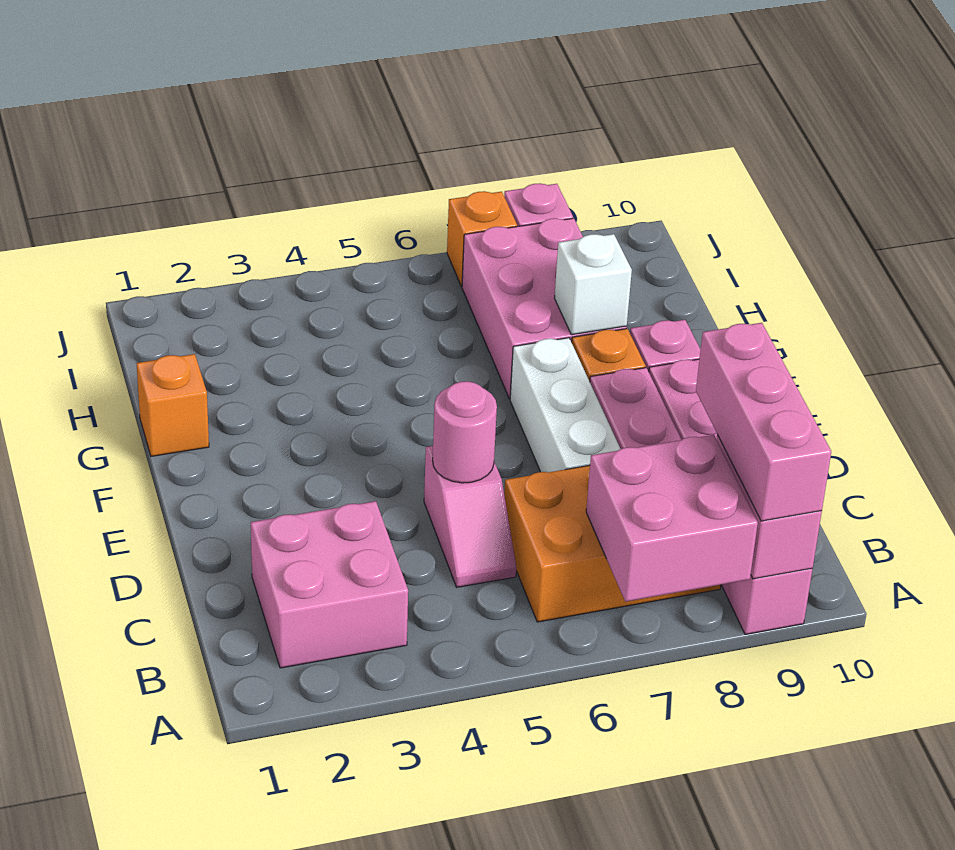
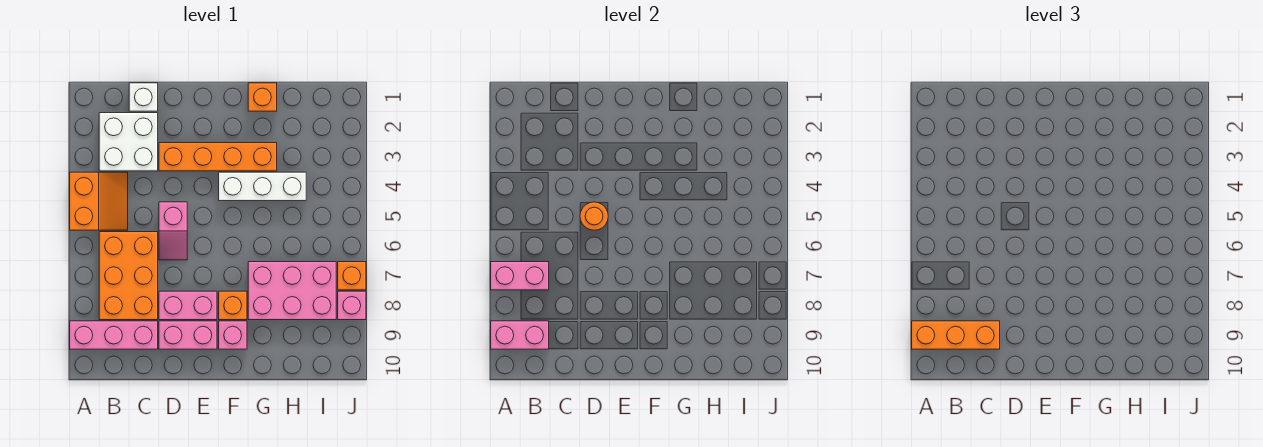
none -> orange slope A4:B5 level 1 top A
pink brick A7:B8 level 2 -> pink brick A7:B7 level 2
pink brick A9:C9 level 3 -> orange brick A9:C9 level 3
pink brick B2:C3 level 1 -> white brick B2:C3 level 1
pink slope C5:D5 level 1 top D -> pink slope D5:D6 level 1 top 5
none -> orange brick D3:G3 level 1
pink round brick D5 level 2 -> orange round brick D5 level 2
white brick D7:F7 level 1 -> white brick F4:H4 level 1
white brick G8 level 2 -> white brick C1 level 1

